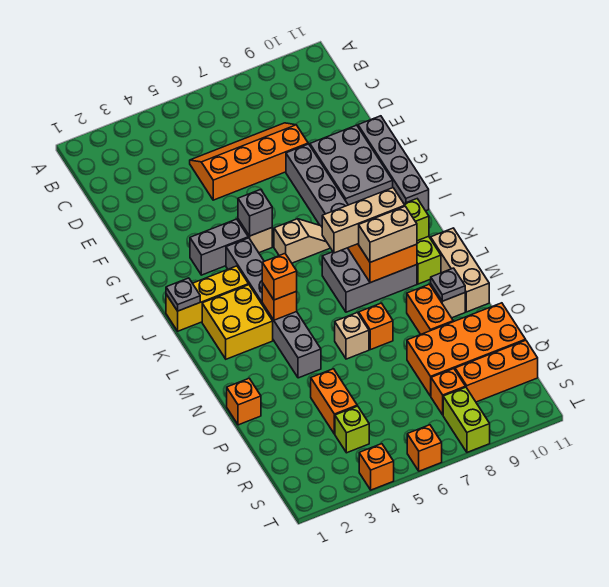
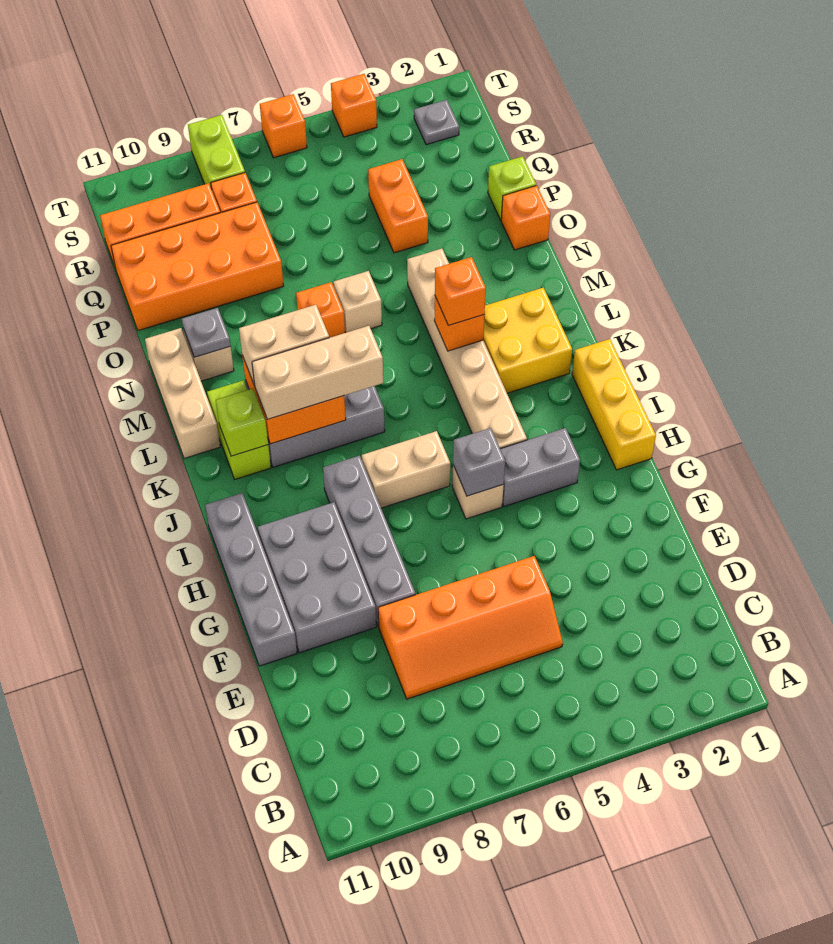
grey brick I4:N4 level 1 -> tan brick I4:N4 level 1
tan slope I6:I7 level 1 top 6 -> tan brick I6:I7 level 1
yellow brick J1:J3 level 1 -> yellow brick H1:J1 level 1
grey plate J1 level 2 -> grey plate S2 level 1
orange brick N9:O9 level 1 -> none
lime brick R4 level 1 -> lime brick P1 level 1

